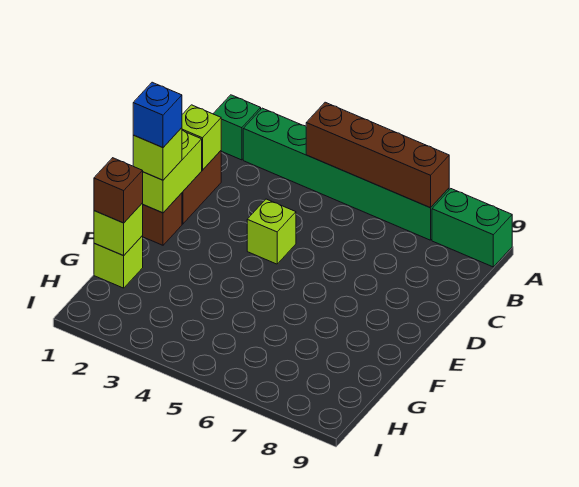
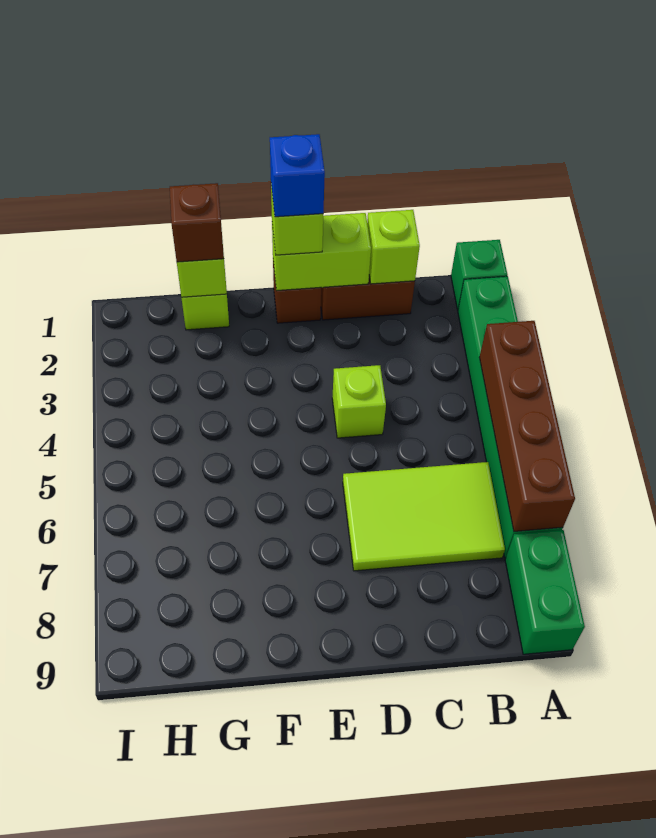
none -> lime tile B6:D7 level 1

